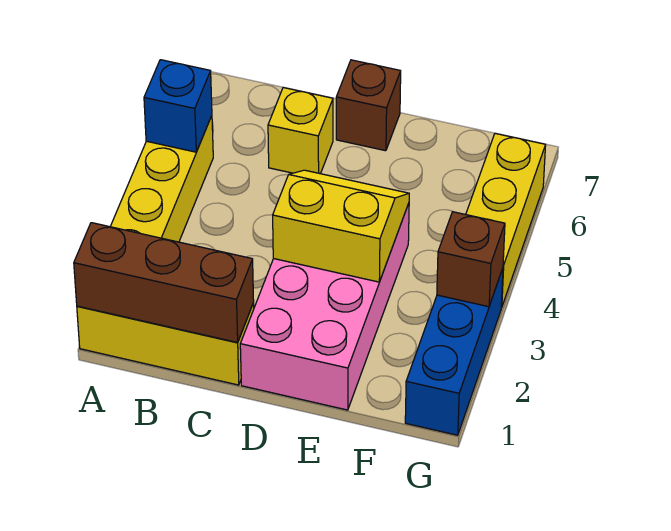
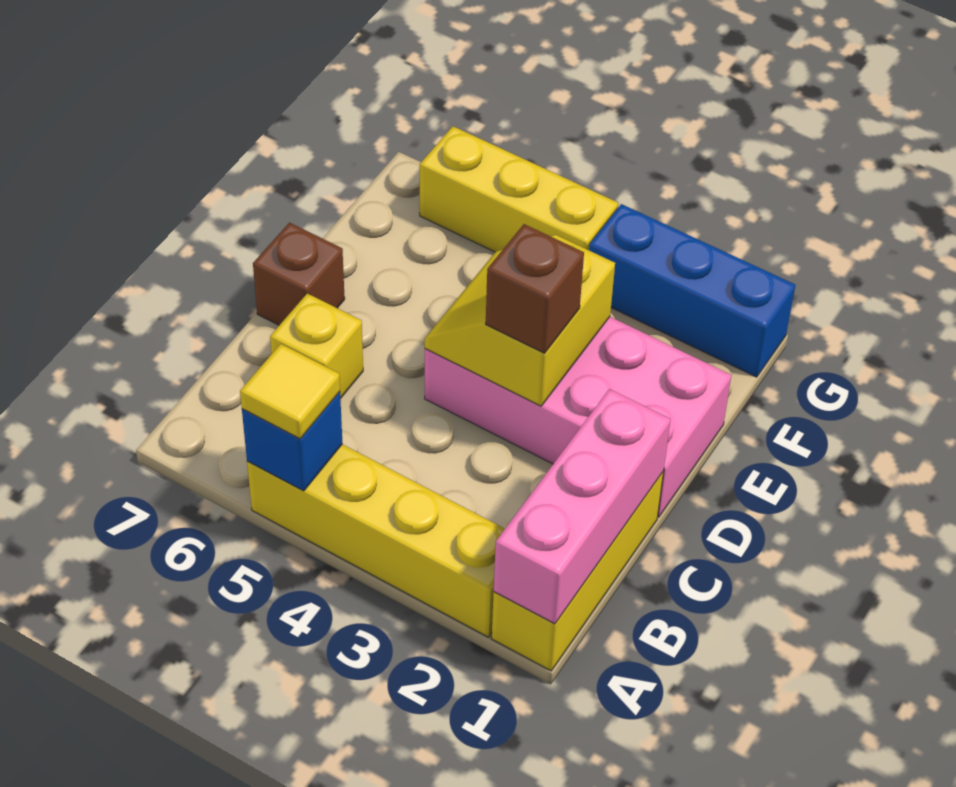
brown brick A1:C1 level 2 -> pink brick A1:C1 level 2
none -> yellow tile A5 level 3
brown brick G3 level 2 -> brown brick D3 level 3

